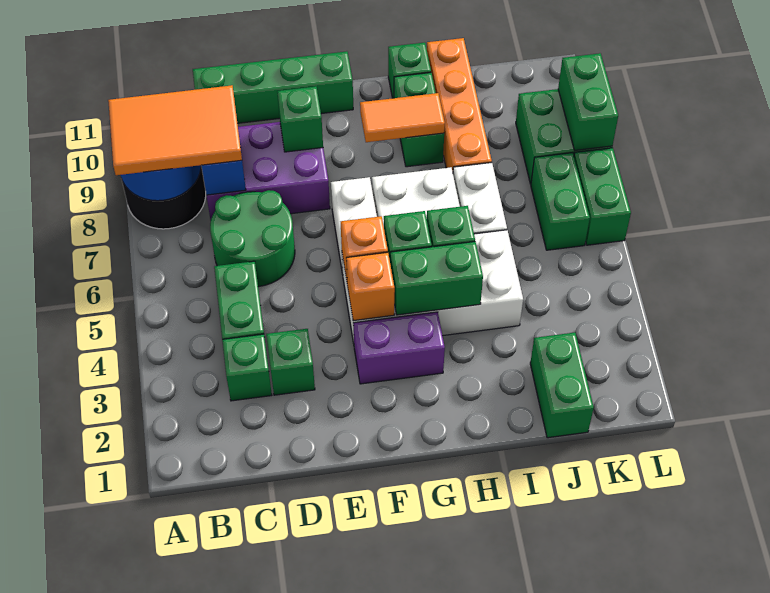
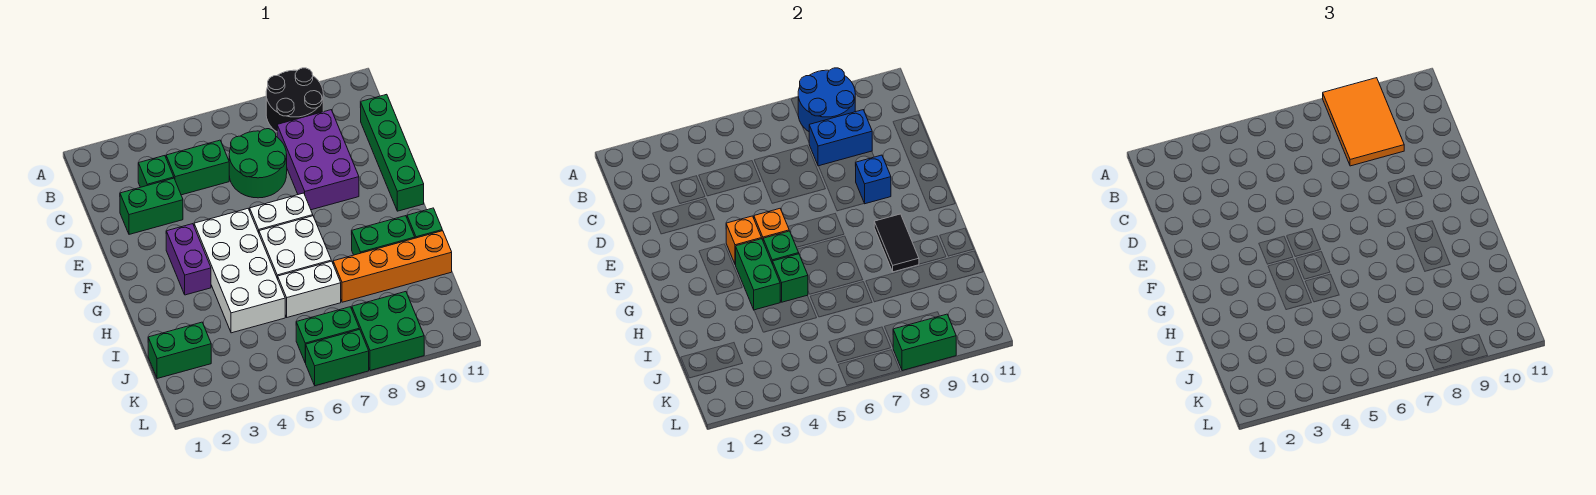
green brick D3 level 1 -> green brick D2:D3 level 1
green brick E9 level 2 -> blue brick E9 level 2
orange tile G9:H9 level 2 -> black tile G9:H9 level 2

